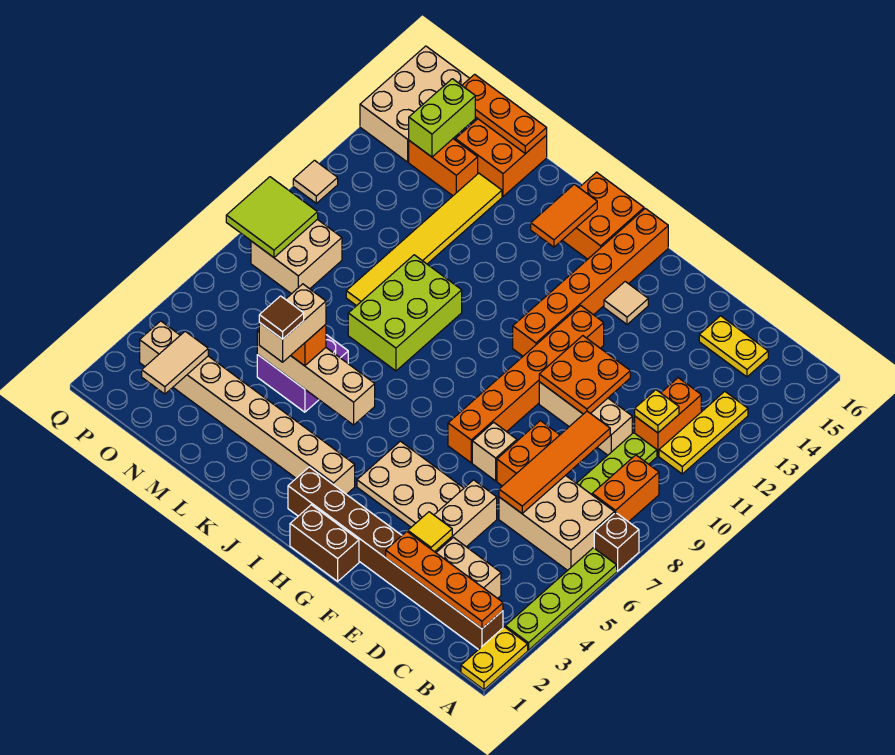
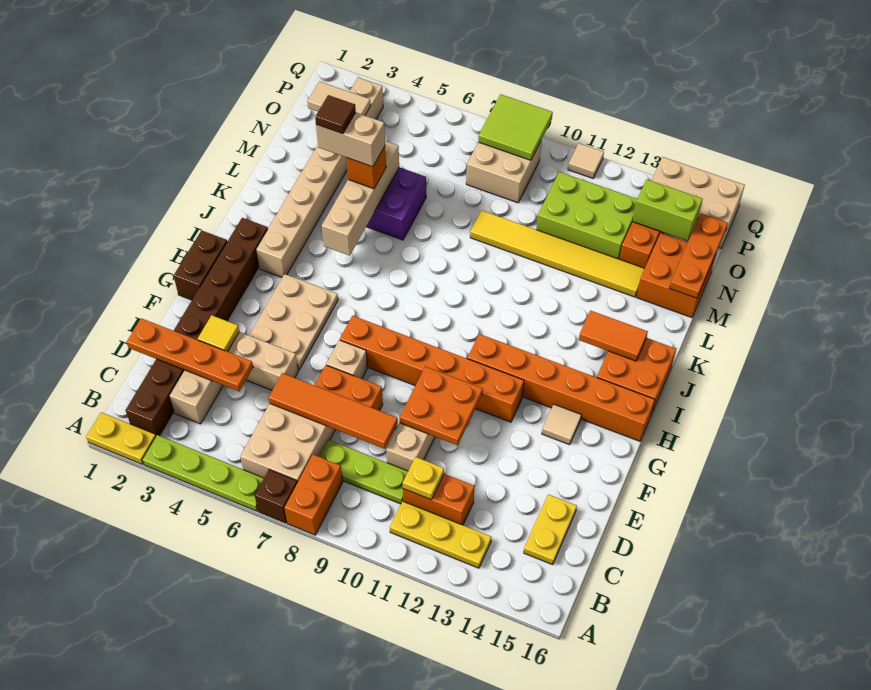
orange plate B2:E2 level 2 -> orange plate D1:D4 level 2
orange brick B8:B9 level 1 -> orange brick A8:B8 level 1
lime brick K8:L10 level 1 -> lime brick N11:O13 level 1

